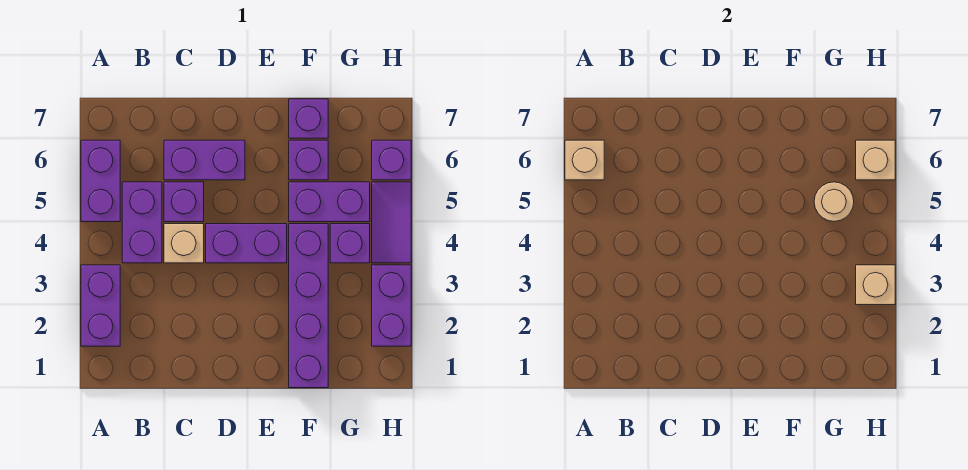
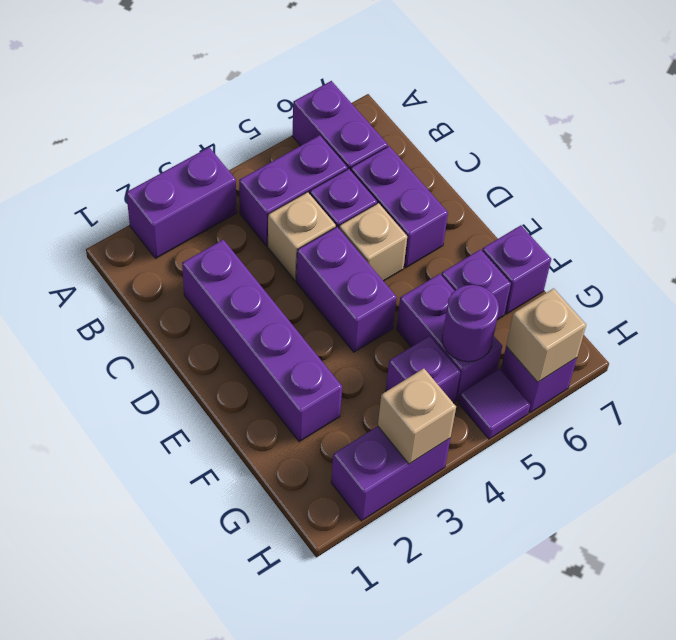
purple brick A5:A6 level 1 -> purple brick A6:B6 level 1
tan brick A6 level 2 -> tan brick D5 level 1
purple brick F1:F4 level 1 -> purple brick C2:F2 level 1
tan round brick G5 level 2 -> purple round brick G5 level 2
purple tile H4:H5 level 1 -> purple tile H5 level 1

